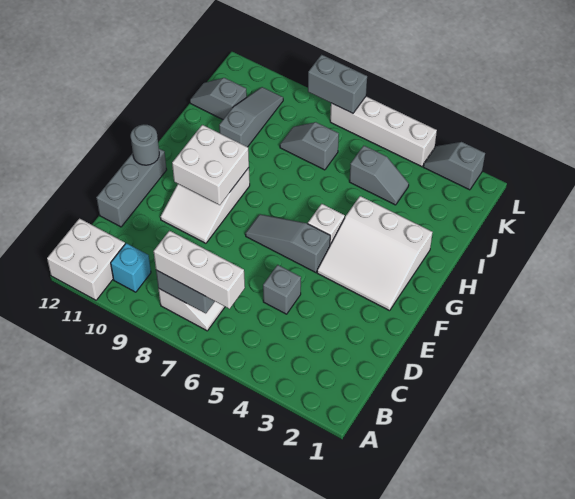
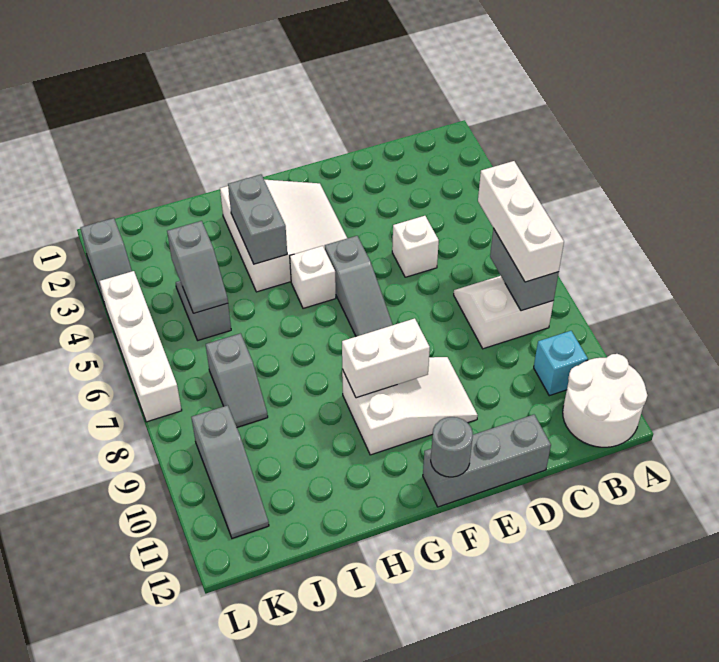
white brick A11:B12 level 1 -> white round brick A11:B12 level 1
grey brick D5 level 1 -> white brick D5 level 1
white brick F9:G10 level 2 -> white brick F9:G9 level 2
grey slope I10:K10 level 1 top I -> grey slope K9:K11 level 1 top 9
grey slope J11:J12 level 1 top 11 -> grey slope J4:J5 level 2 top 4
grey brick L7:L8 level 2 -> grey brick H3:H4 level 2

